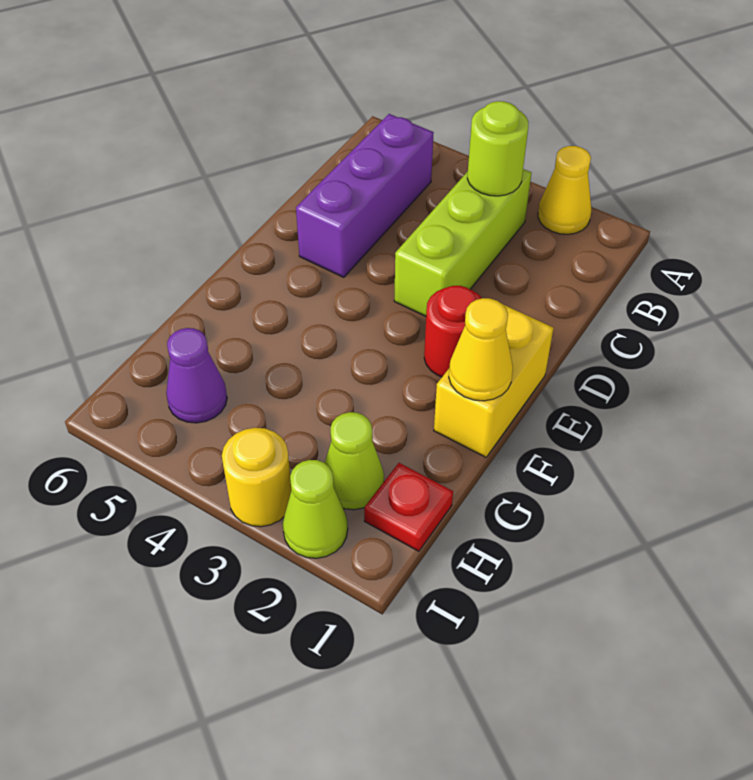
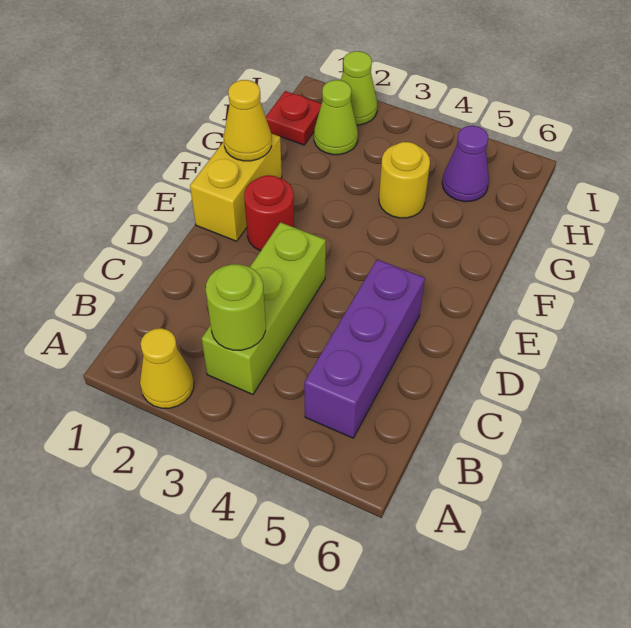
yellow round brick I3 level 1 -> yellow round brick G4 level 1

